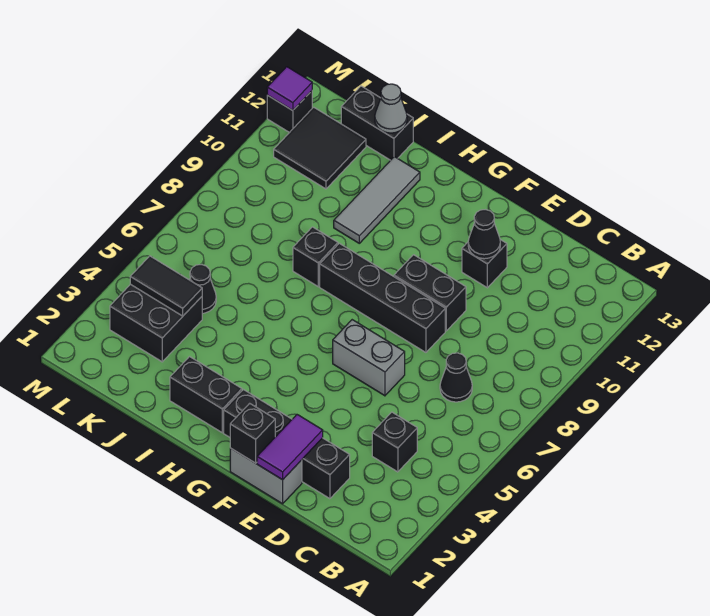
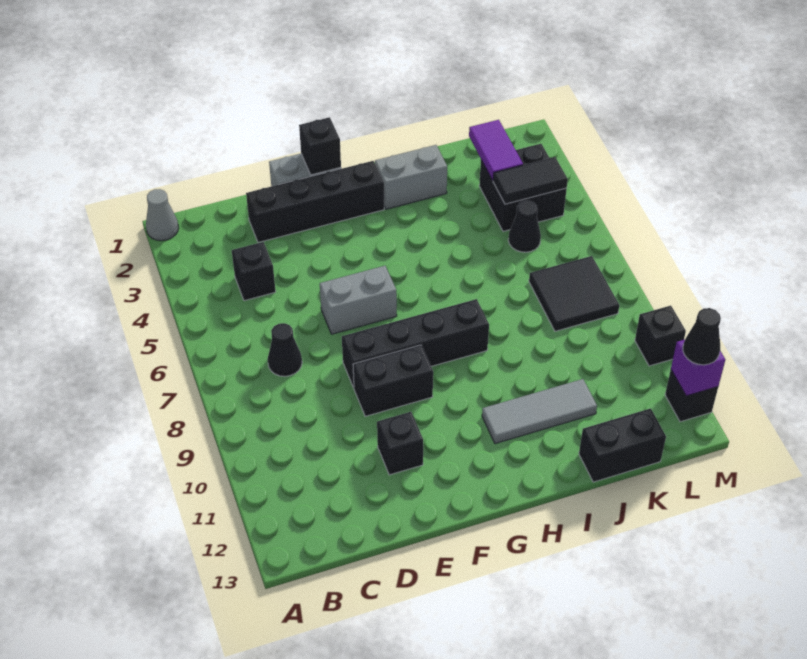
purple tile E1:E2 level 2 -> purple tile K2:K3 level 2
black cone E11 level 2 -> black cone M12 level 3
black brick H2:I2 level 1 -> grey brick H2:I2 level 1
black brick I8 level 1 -> black brick M10 level 1
grey tile I10:I12 level 1 -> grey tile H11:J11 level 1
grey cone J13 level 2 -> grey cone A1 level 1
black tile K11:L12 level 1 -> black tile K7:L8 level 1
purple tile M12 level 2 -> purple brick M12 level 2

